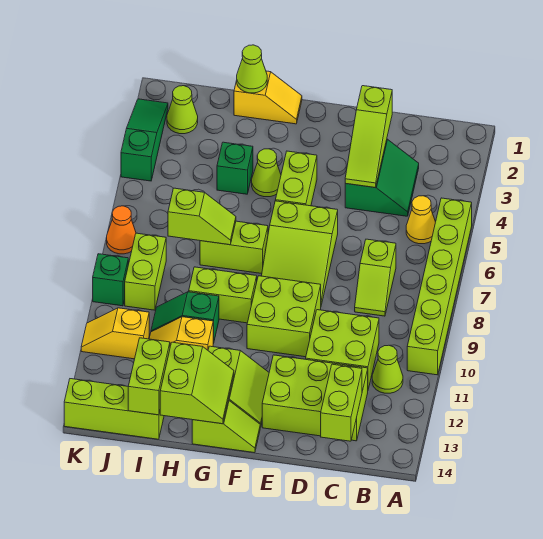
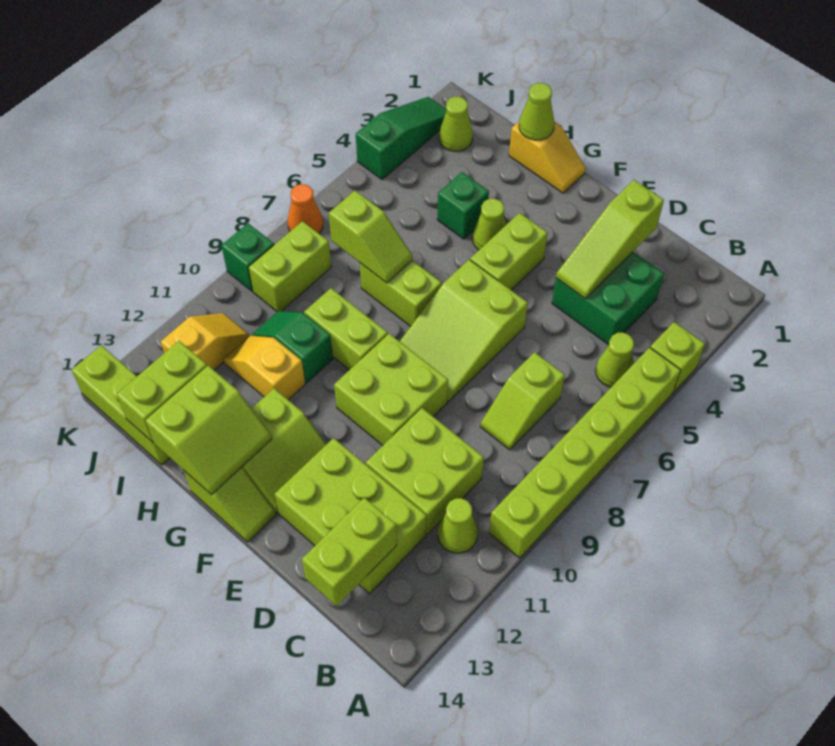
none -> lime brick A4 level 1
yellow cone B5 level 1 -> lime cone B5 level 1
green slope C3:D4 level 1 top D -> green brick C3:D4 level 1
yellow slope J11:K11 level 1 top J -> yellow slope J11:J12 level 1 top 12

